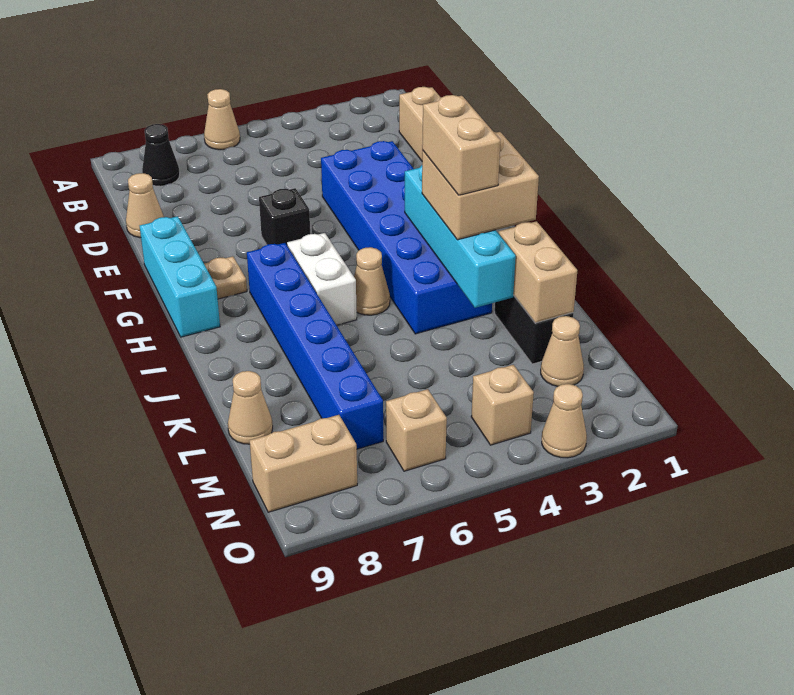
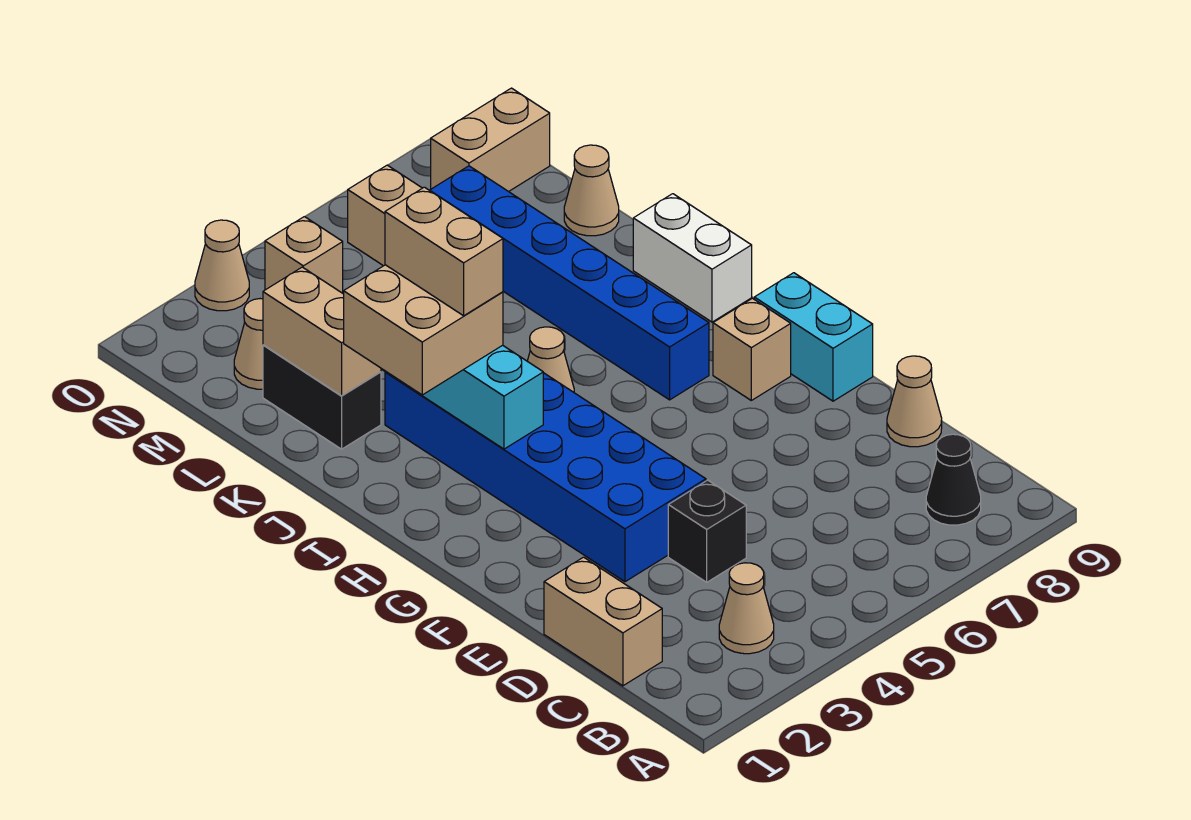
tan cone A6 level 1 -> tan cone B3 level 1
black brick F6 level 1 -> black brick D4 level 1
cyan brick F9:H9 level 1 -> cyan brick F9:G9 level 1
tan plate G8 level 1 -> tan brick G8 level 1
white brick H6:I6 level 1 -> white brick I9:J9 level 1

